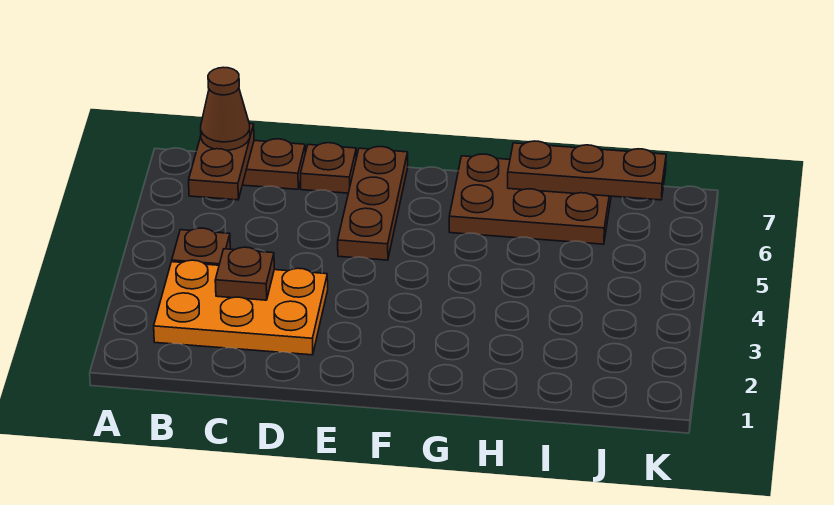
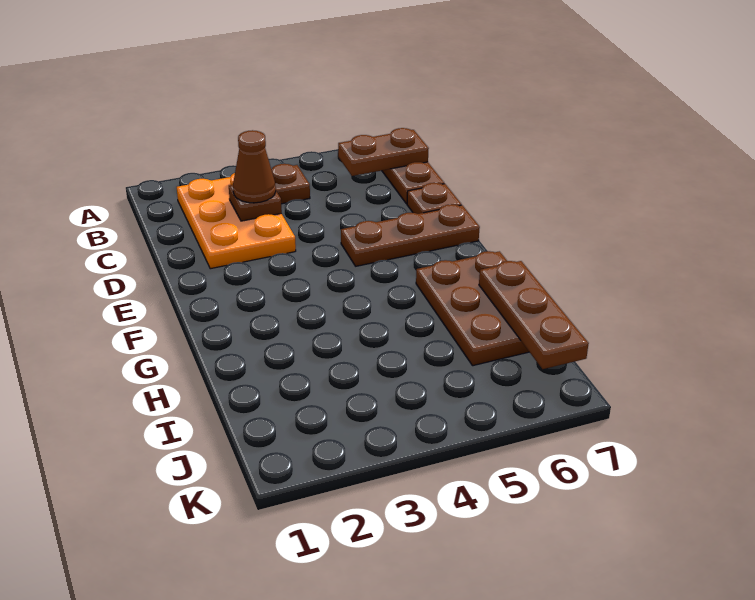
brown cone B7 level 3 -> brown cone C3 level 3

